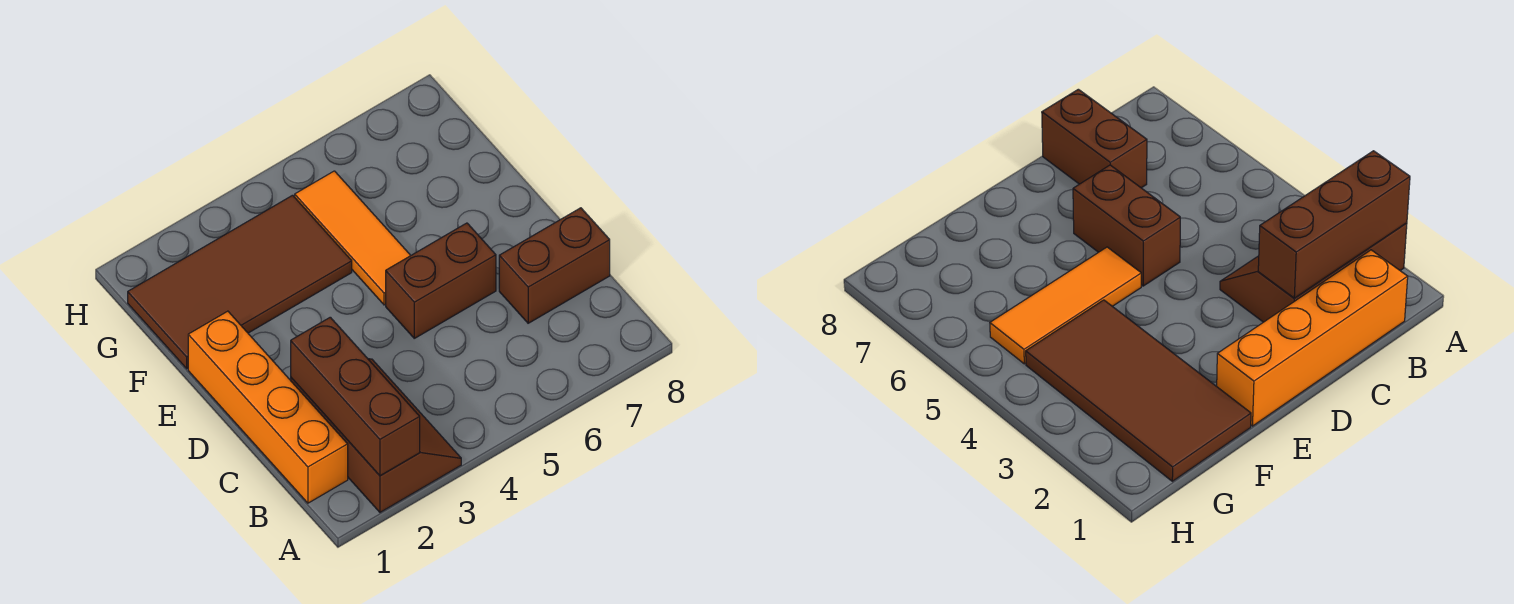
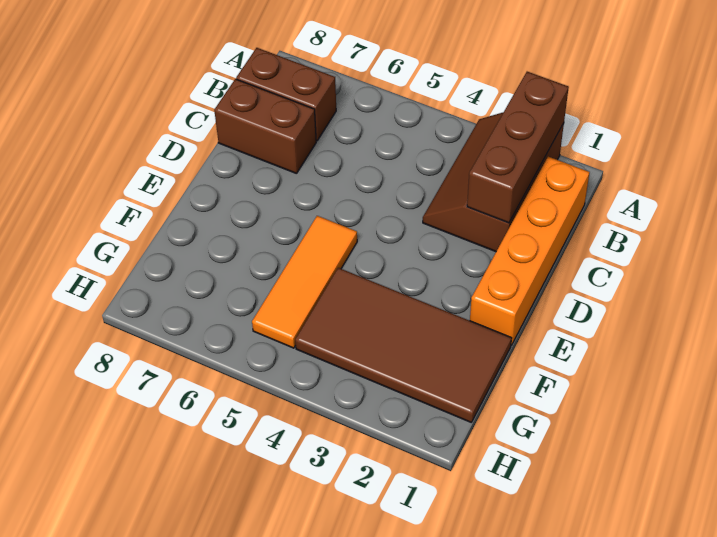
brown brick D5:D6 level 1 -> brown brick B7:B8 level 1

